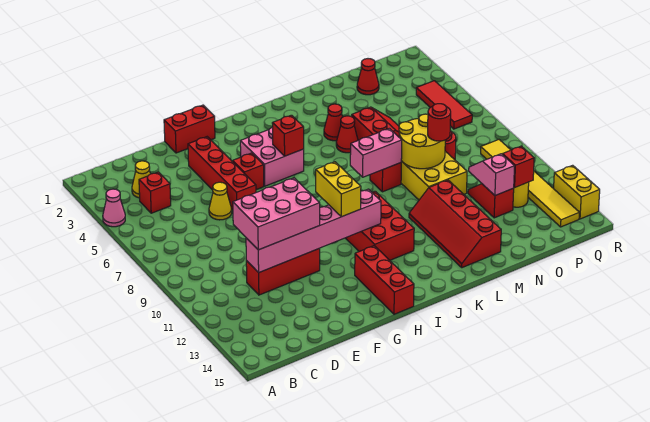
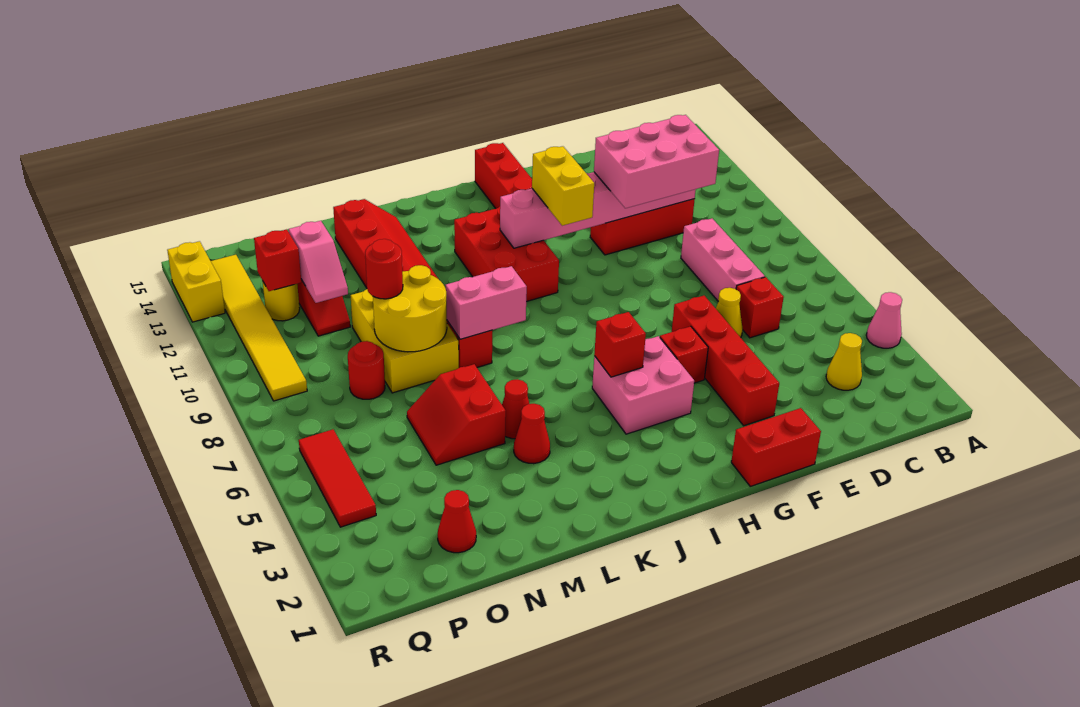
red brick C4 level 1 -> red brick D6 level 1
none -> pink brick D7:D9 level 1

